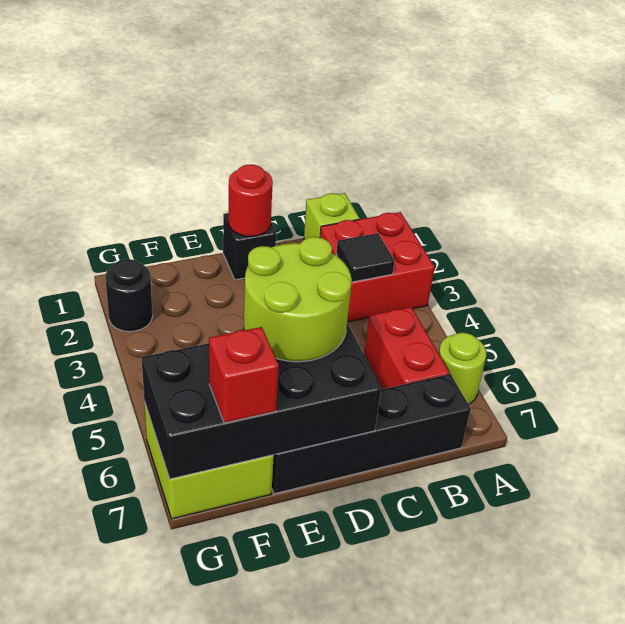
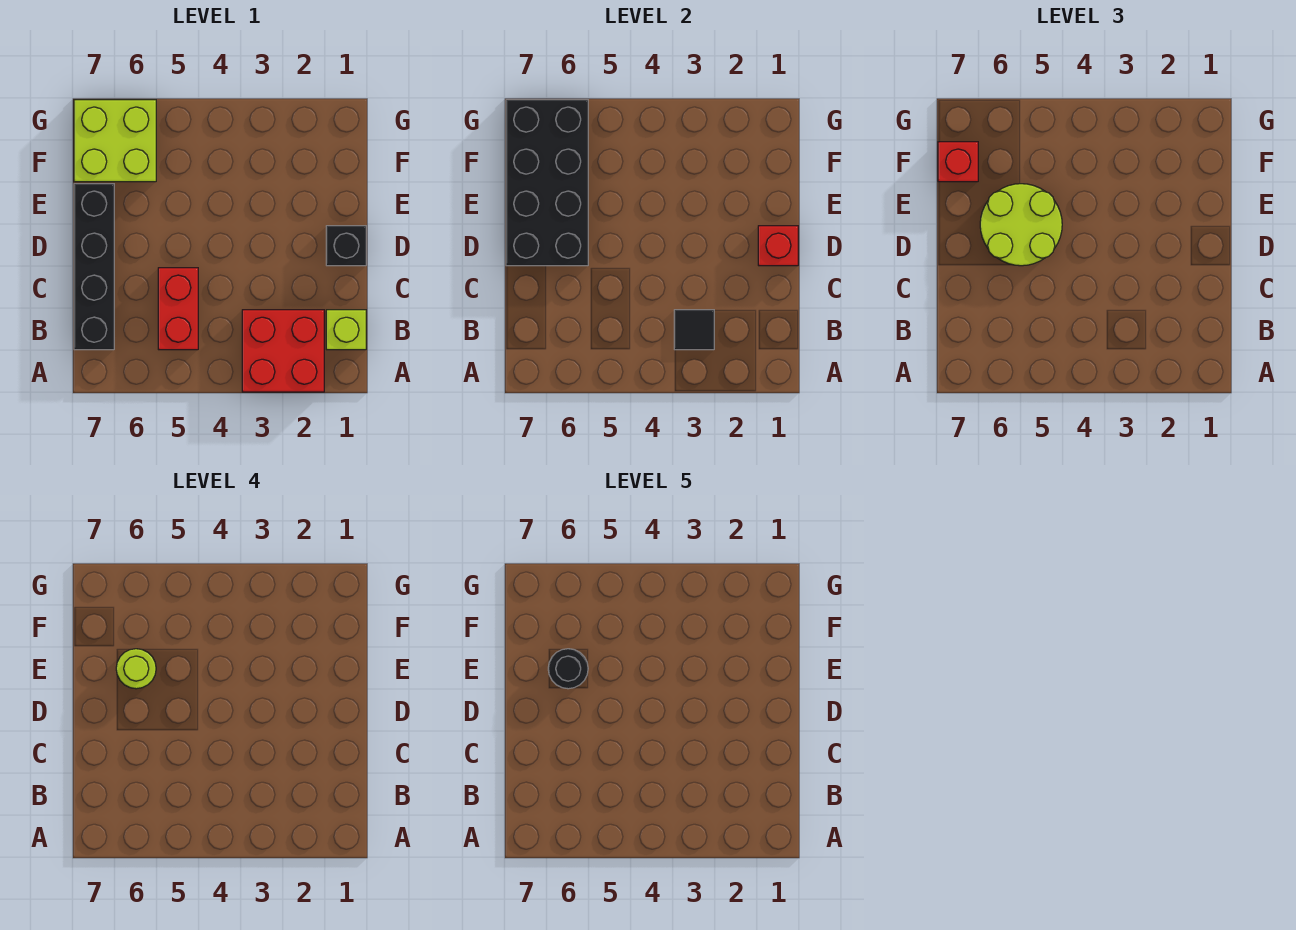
lime round brick A6 level 1 -> lime round brick E6 level 4
red brick B5:B6 level 1 -> red brick B5:C5 level 1
red round brick D1 level 2 -> red brick D1 level 2
black round brick G2 level 1 -> black round brick E6 level 5

